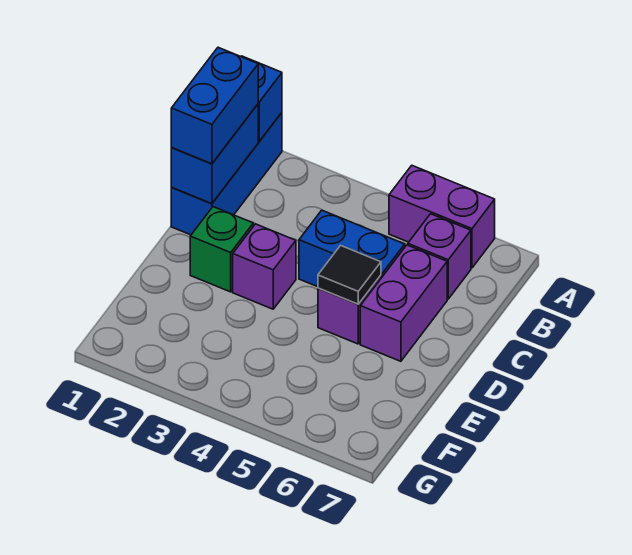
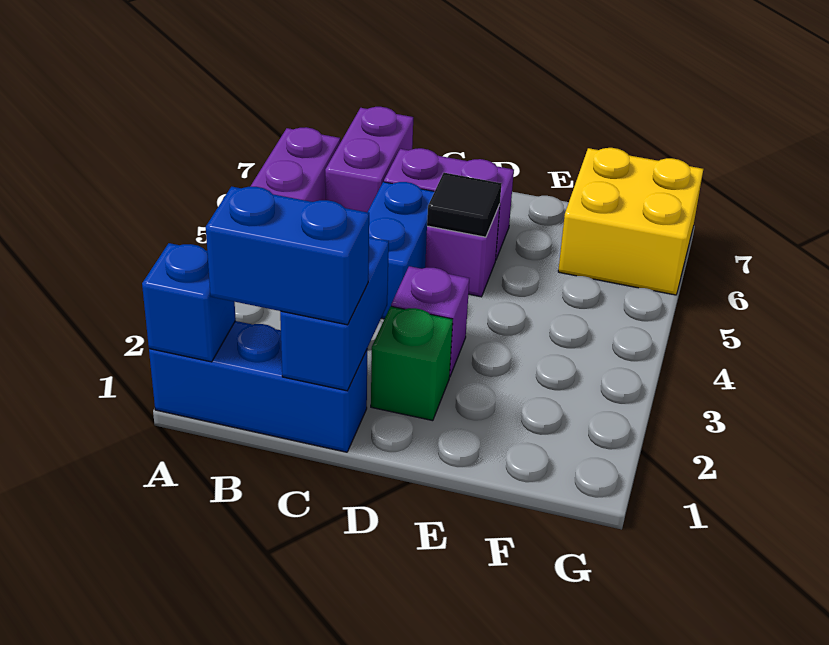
blue brick B1:C1 level 2 -> blue brick C1:C2 level 2
purple brick B6 level 1 -> purple brick B6:B7 level 1
none -> yellow brick F6:G7 level 1

